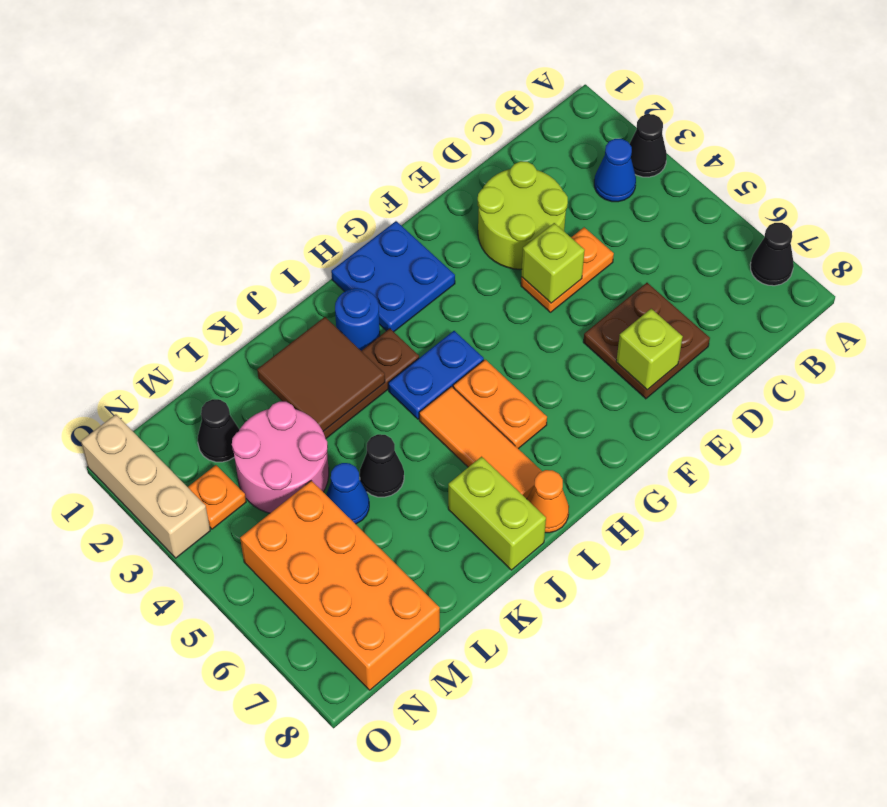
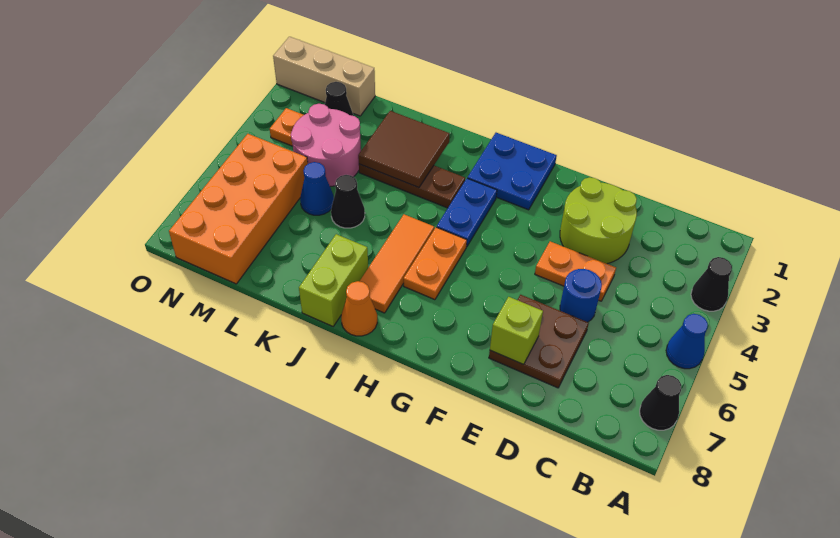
blue cone B3 level 1 -> blue cone A5 level 1
lime brick E4 level 2 -> none
blue plate H4:I4 level 1 -> blue plate H3:H4 level 1
blue round brick I2 level 1 -> blue round brick D5 level 1
tan brick O1:O3 level 1 -> tan brick M1:O1 level 1

